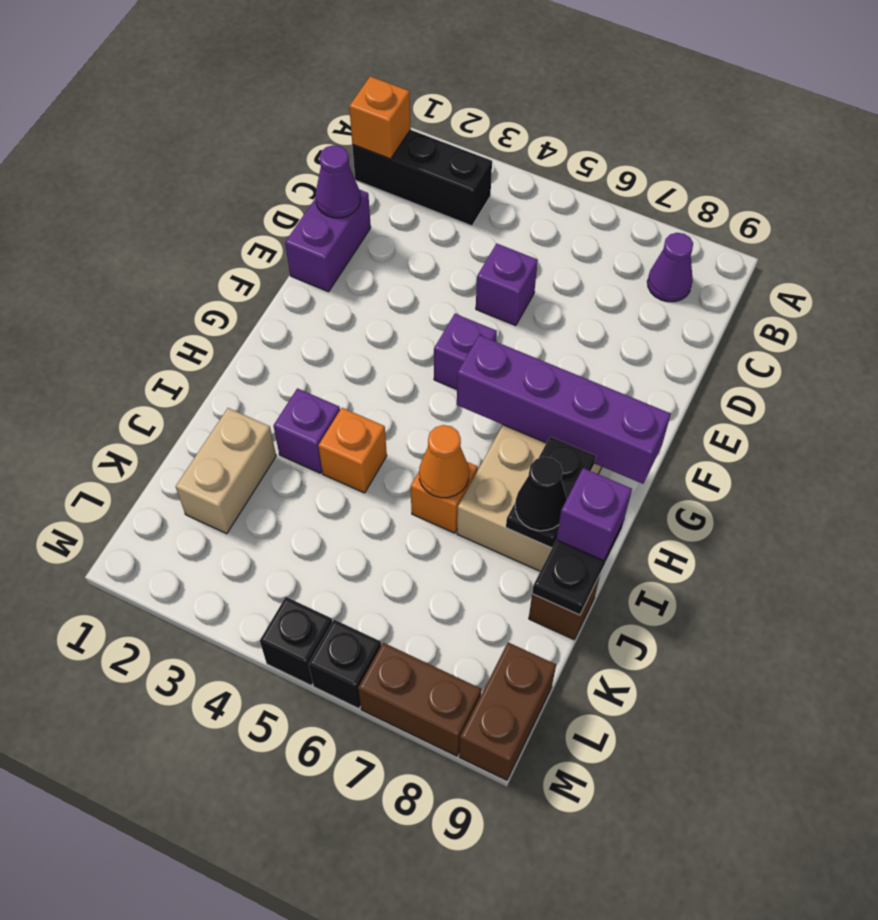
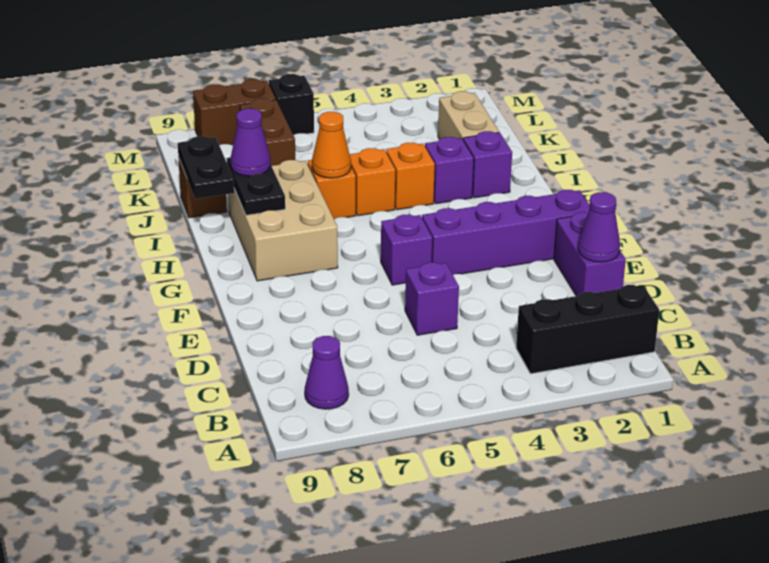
orange brick B1 level 2 -> orange brick I5 level 1
purple brick G6:G9 level 2 -> purple brick F1:F4 level 1
black cone I8 level 3 -> purple cone I8 level 3
purple brick I9 level 3 -> purple brick I2 level 1
brown brick L9:M9 level 1 -> brown brick K7:L7 level 1
black brick M5 level 1 -> none

